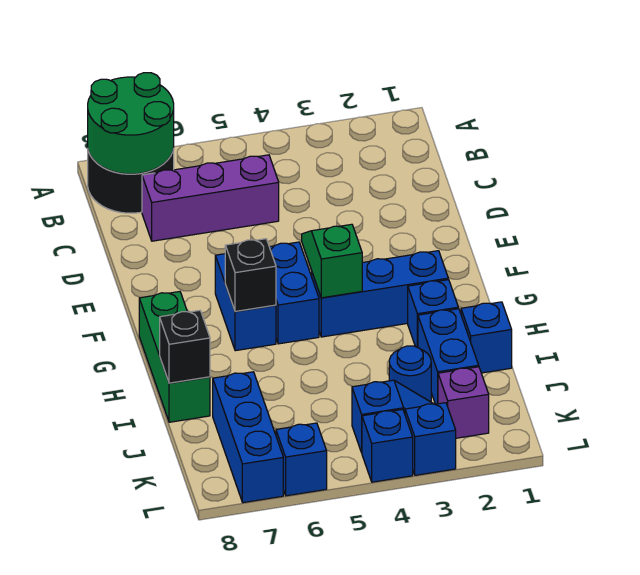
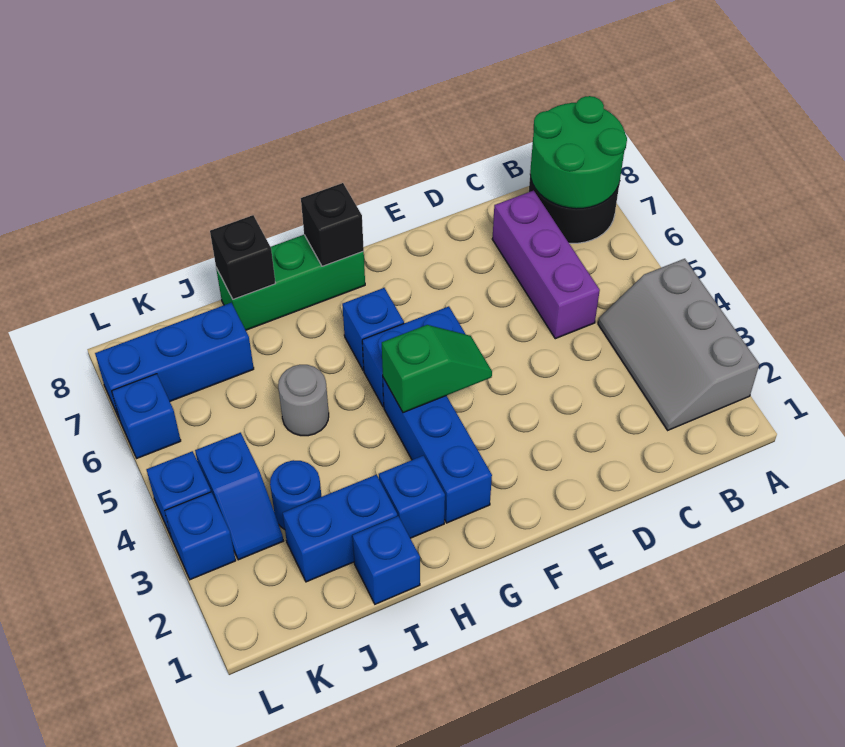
none -> grey slope A2:B4 level 1 top A
blue brick F6:G6 level 1 -> blue brick G6 level 1
black brick G6 level 2 -> black brick G8 level 2
none -> grey round brick I5 level 1
purple brick K2 level 1 -> none

